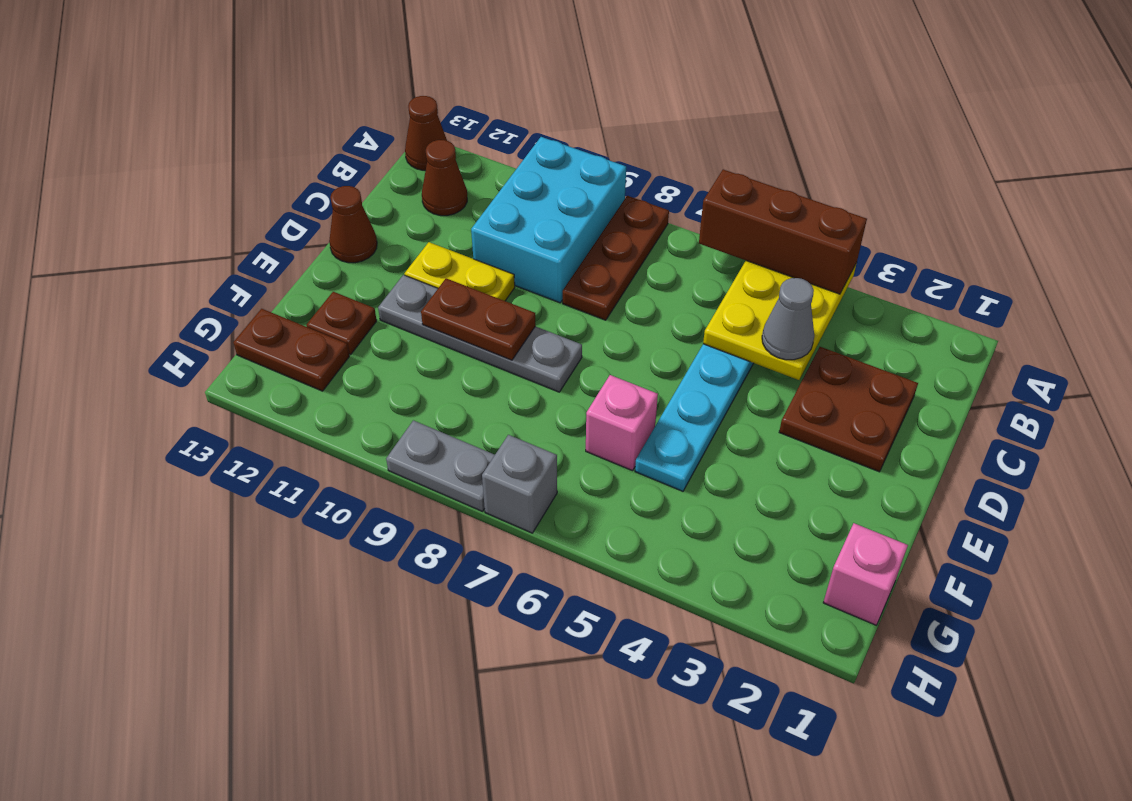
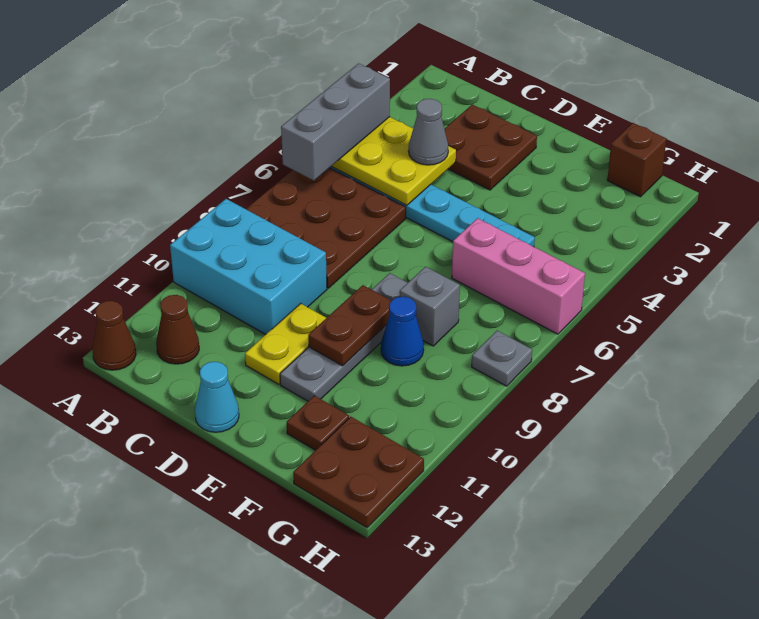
brown brick A4:A6 level 3 -> grey brick A4:A6 level 3
brown plate A8:C8 level 1 -> brown plate A6:C8 level 1
brown cone D13 level 1 -> cyan cone D13 level 1
pink brick F6 level 1 -> pink brick F6:H6 level 1
none -> blue cone F9 level 1
pink brick G1 level 1 -> brown brick G1 level 1
brown plate G12:G13 level 1 -> brown plate G12:H13 level 1
grey brick H7 level 1 -> grey brick F8 level 1
grey plate H8:H9 level 1 -> grey plate H8 level 1

